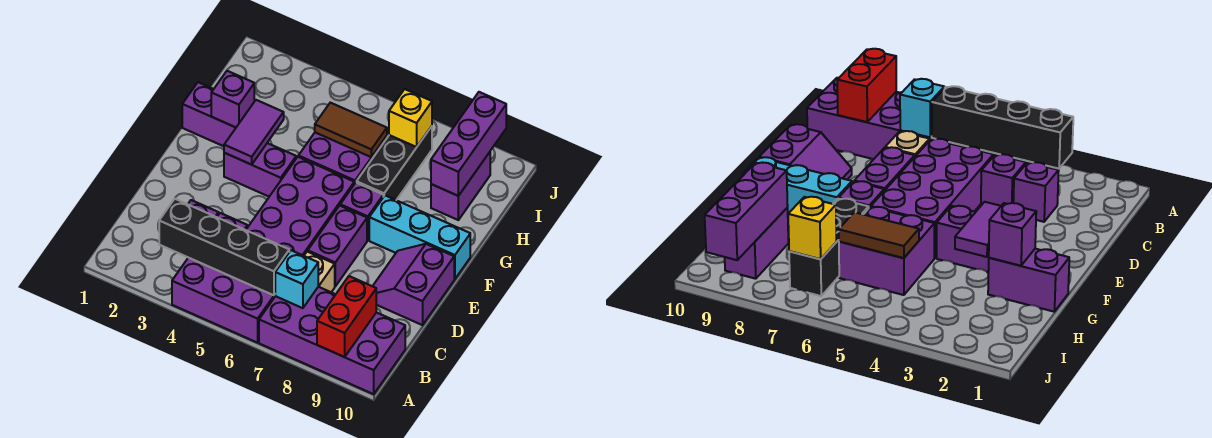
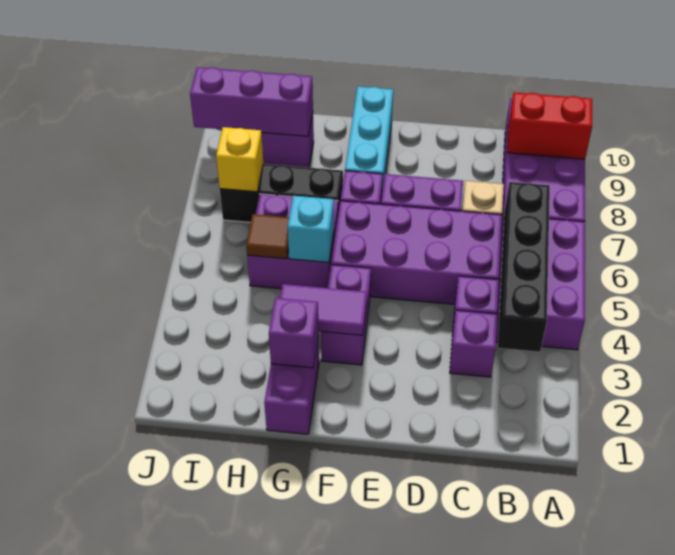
cyan brick B7 level 2 -> cyan brick G5 level 2
purple slope D9:E10 level 1 top 10 -> none
brown tile H5:H6 level 2 -> brown tile H5 level 2

